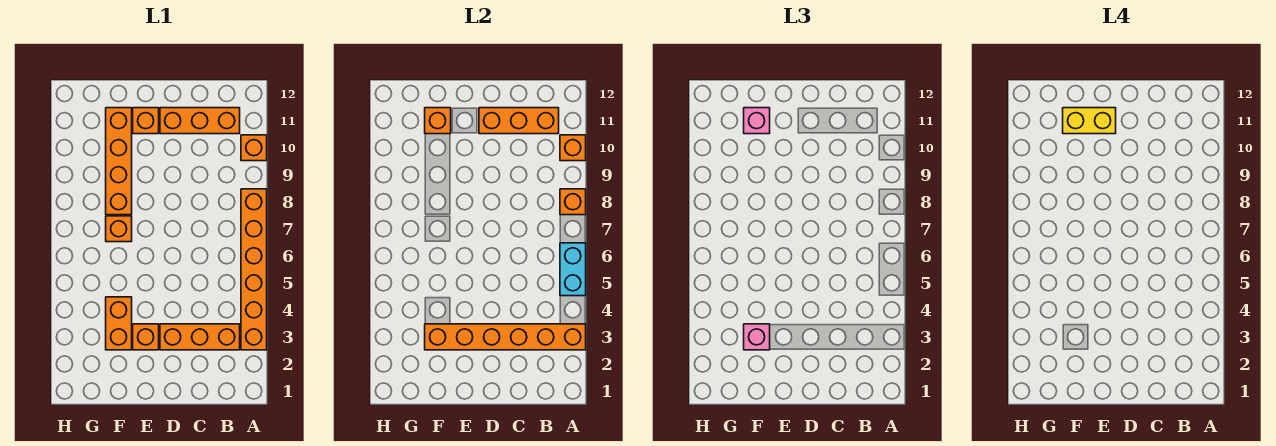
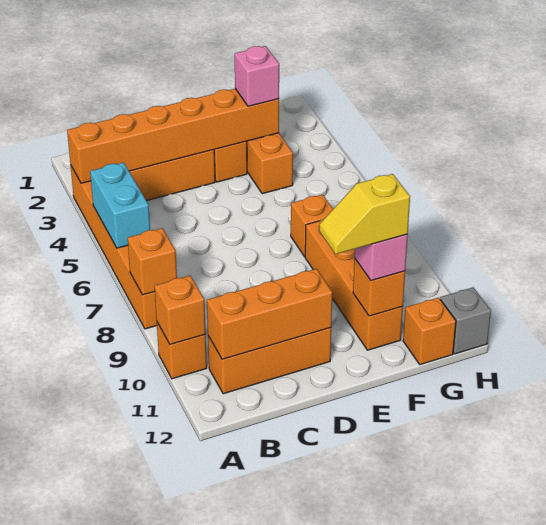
orange brick E11 level 1 -> orange brick G12 level 1
yellow brick E11:F11 level 4 -> yellow slope E11:F11 level 4 top F
none -> grey brick H12 level 1

